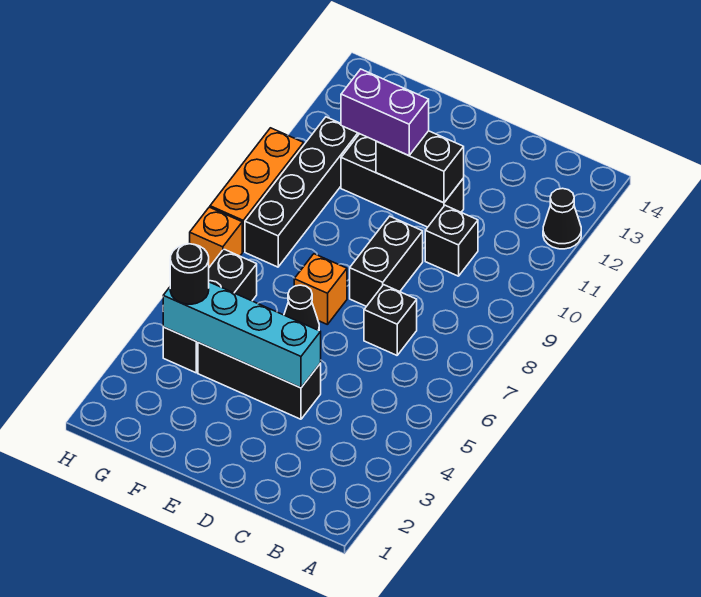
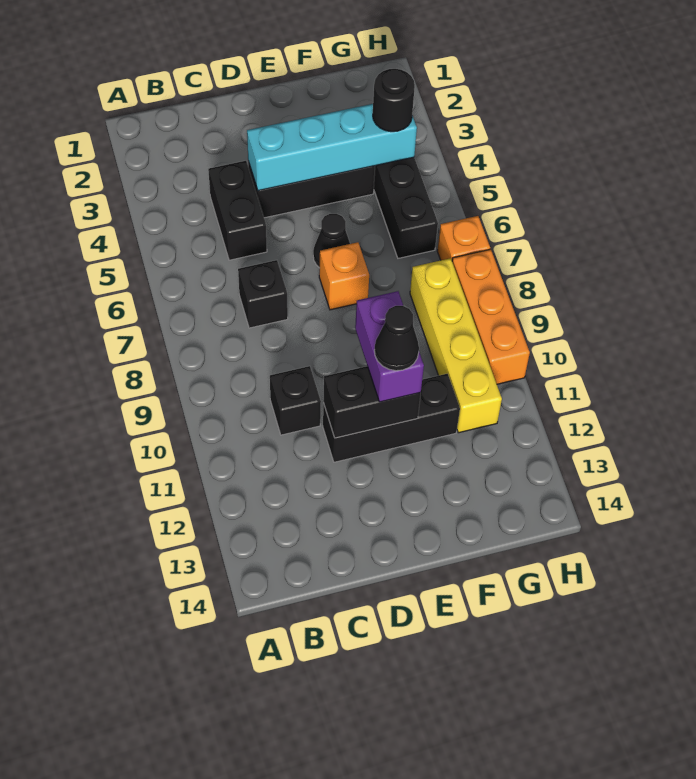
black cone A12 level 1 -> black cone E11 level 4
black brick D8:D9 level 1 -> black brick C4:C5 level 1
purple brick E11:F11 level 3 -> purple brick E10:E11 level 3
black brick G8:G11 level 1 -> yellow brick G8:G11 level 1

